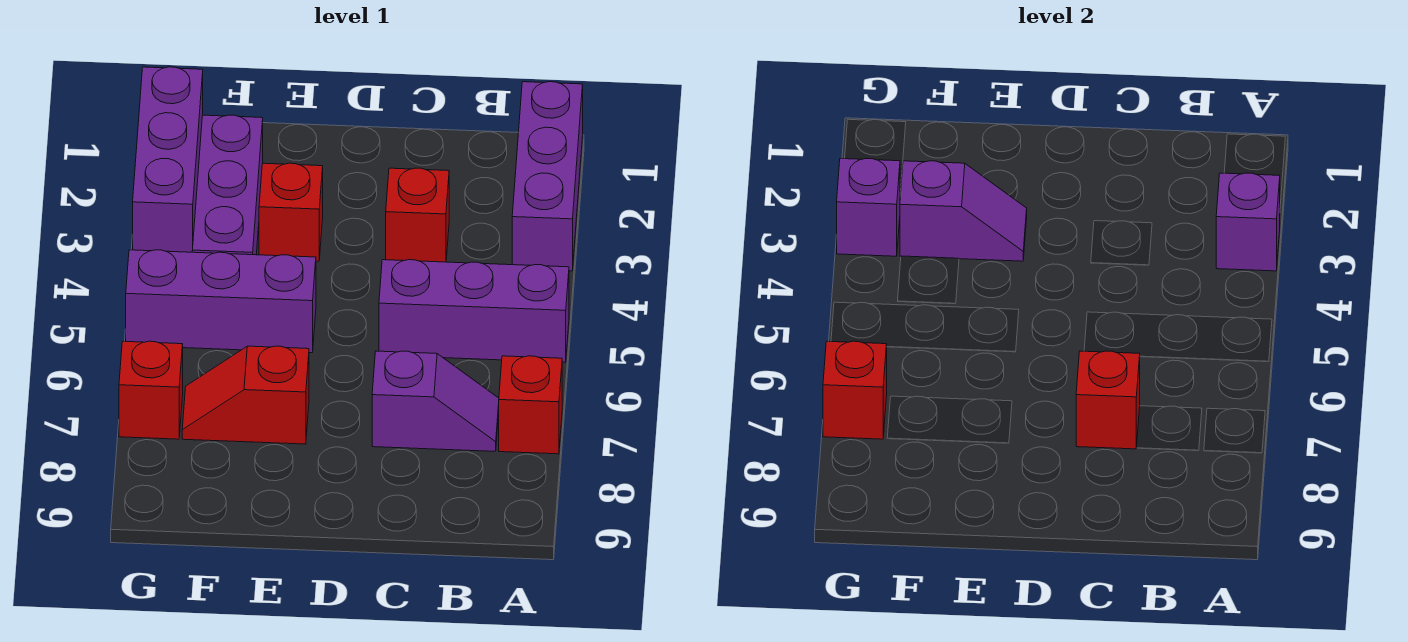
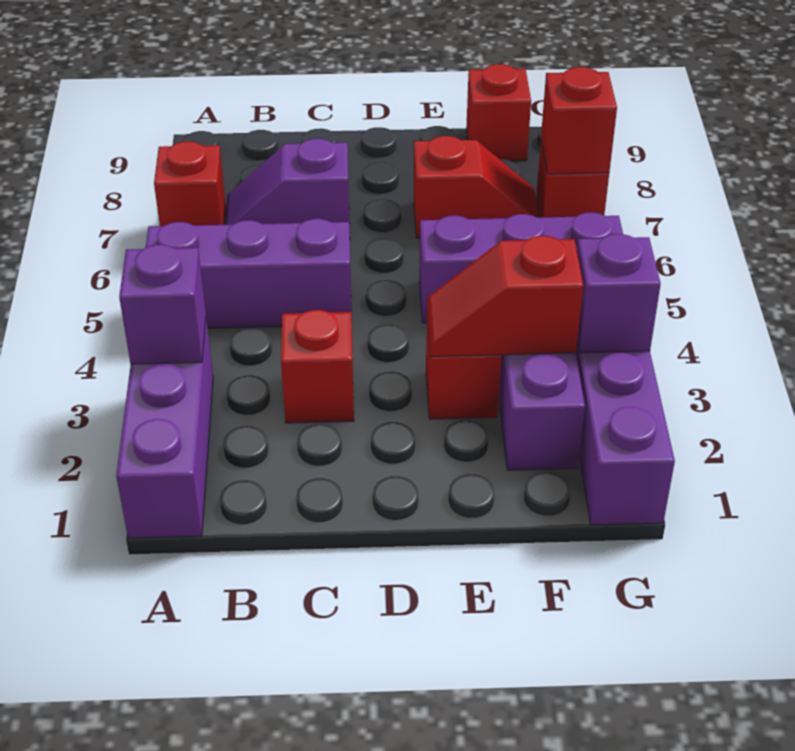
red brick C7 level 2 -> red brick F9 level 1
purple slope E3:F3 level 2 top F -> red slope E3:F3 level 2 top F

